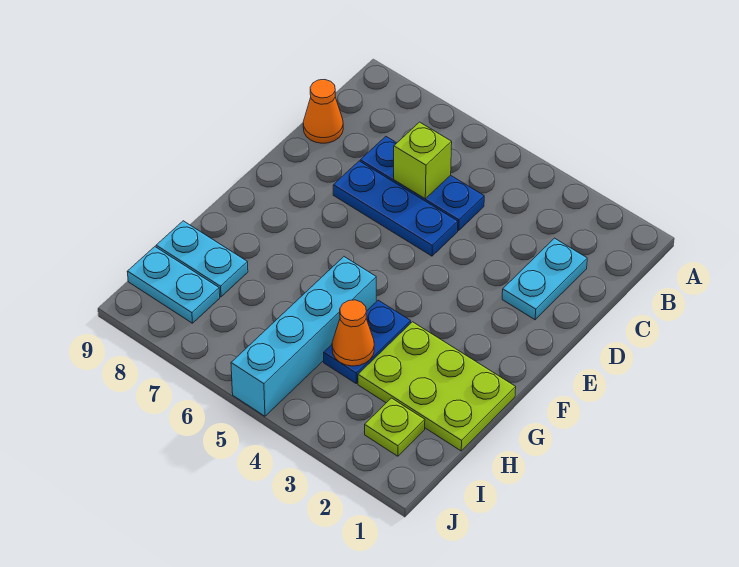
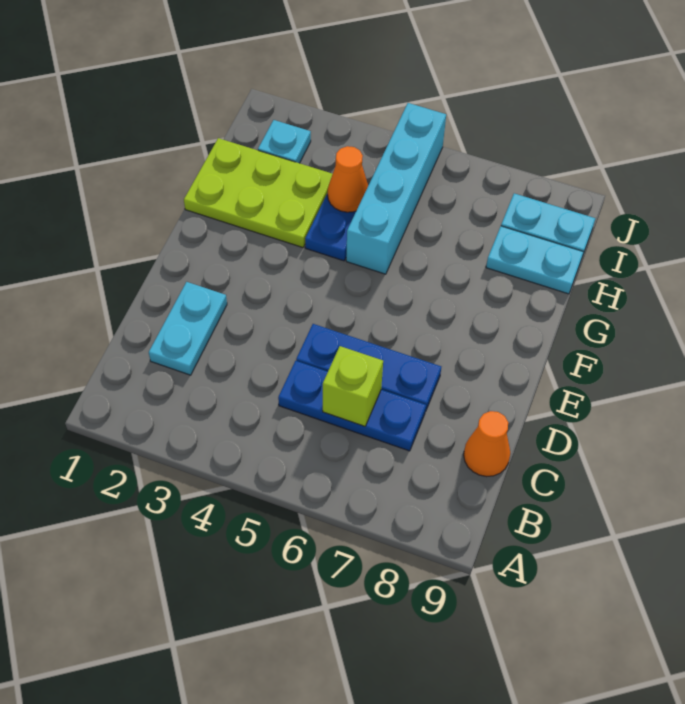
lime plate I2 level 1 -> cyan plate I2 level 1

